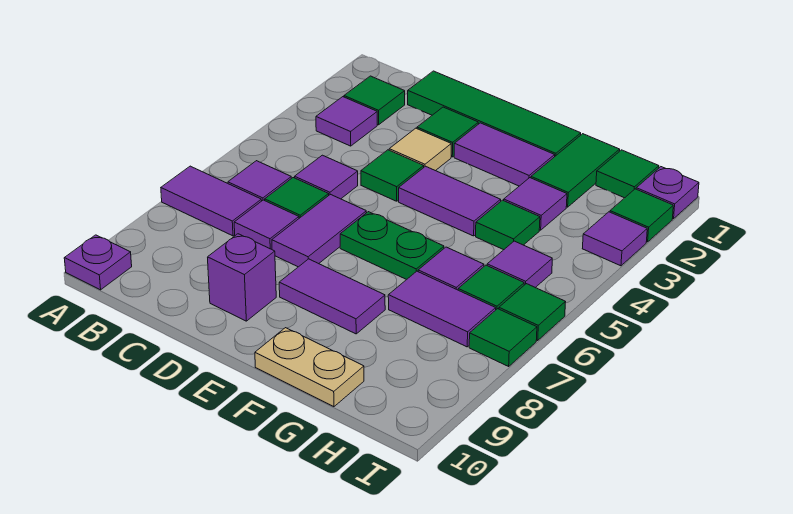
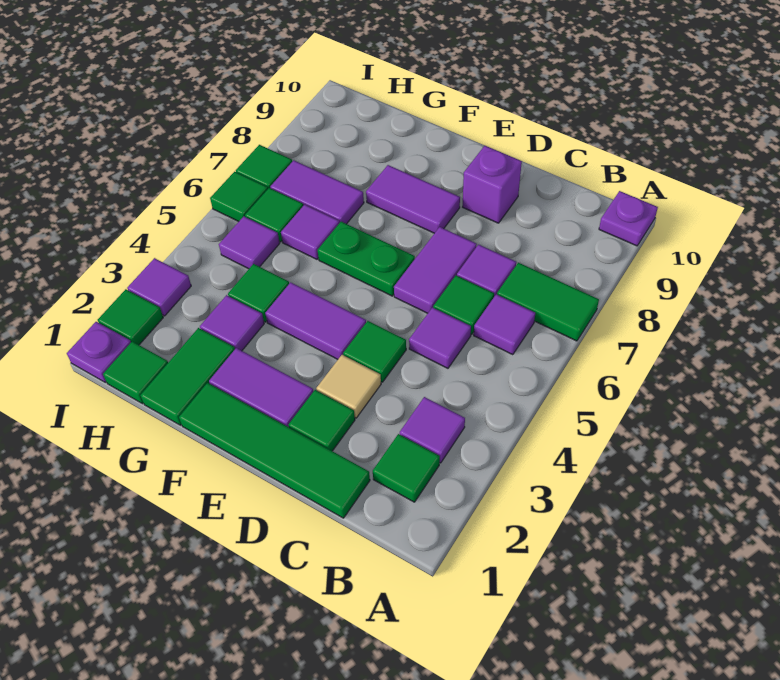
purple tile A7:B7 level 1 -> green tile A7:B7 level 1
tan plate F10:G10 level 1 -> none

